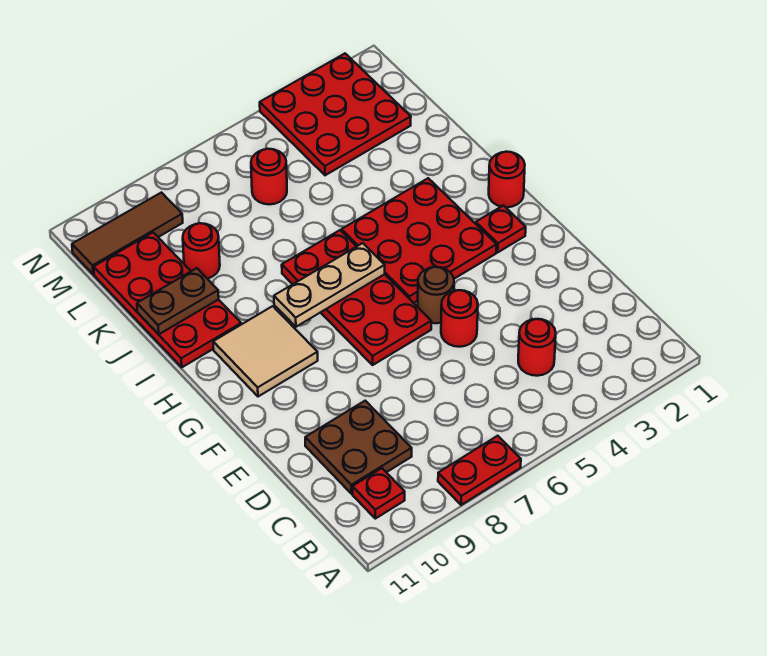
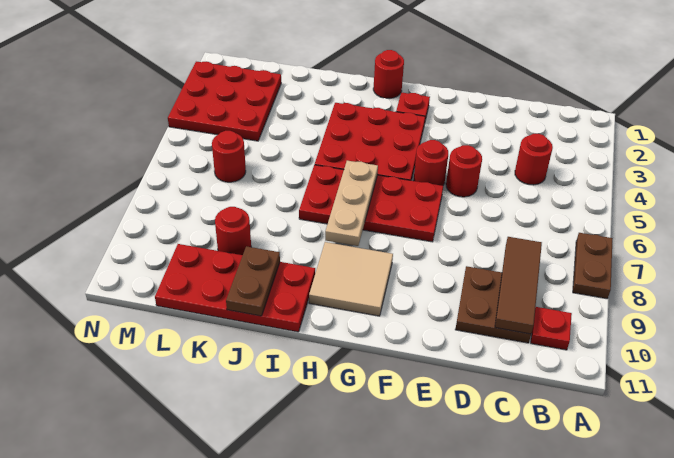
red plate A7:A8 level 1 -> brown plate A7:A8 level 1
brown round brick F5 level 1 -> red round brick F5 level 1
brown tile M9:M11 level 1 -> brown tile C8:C10 level 2

